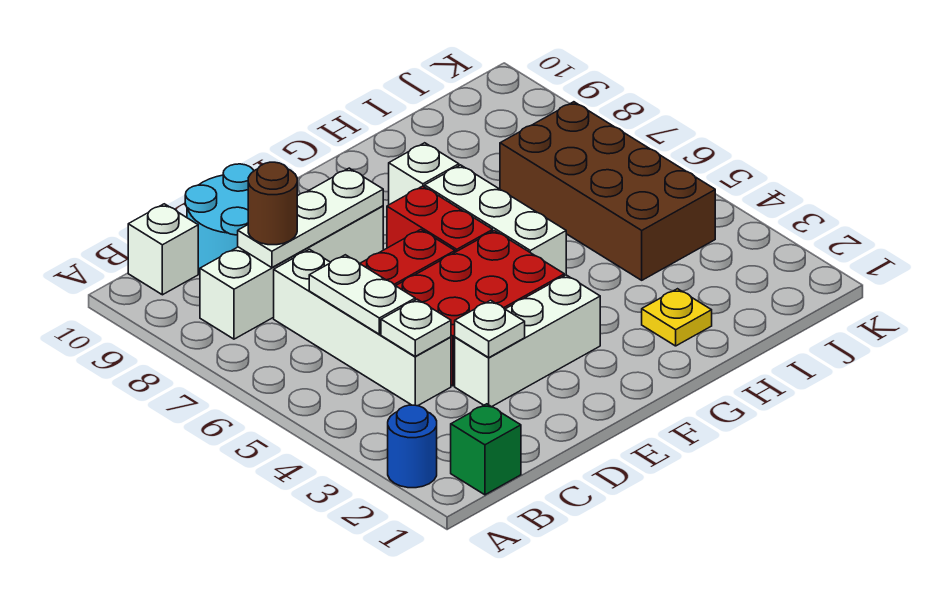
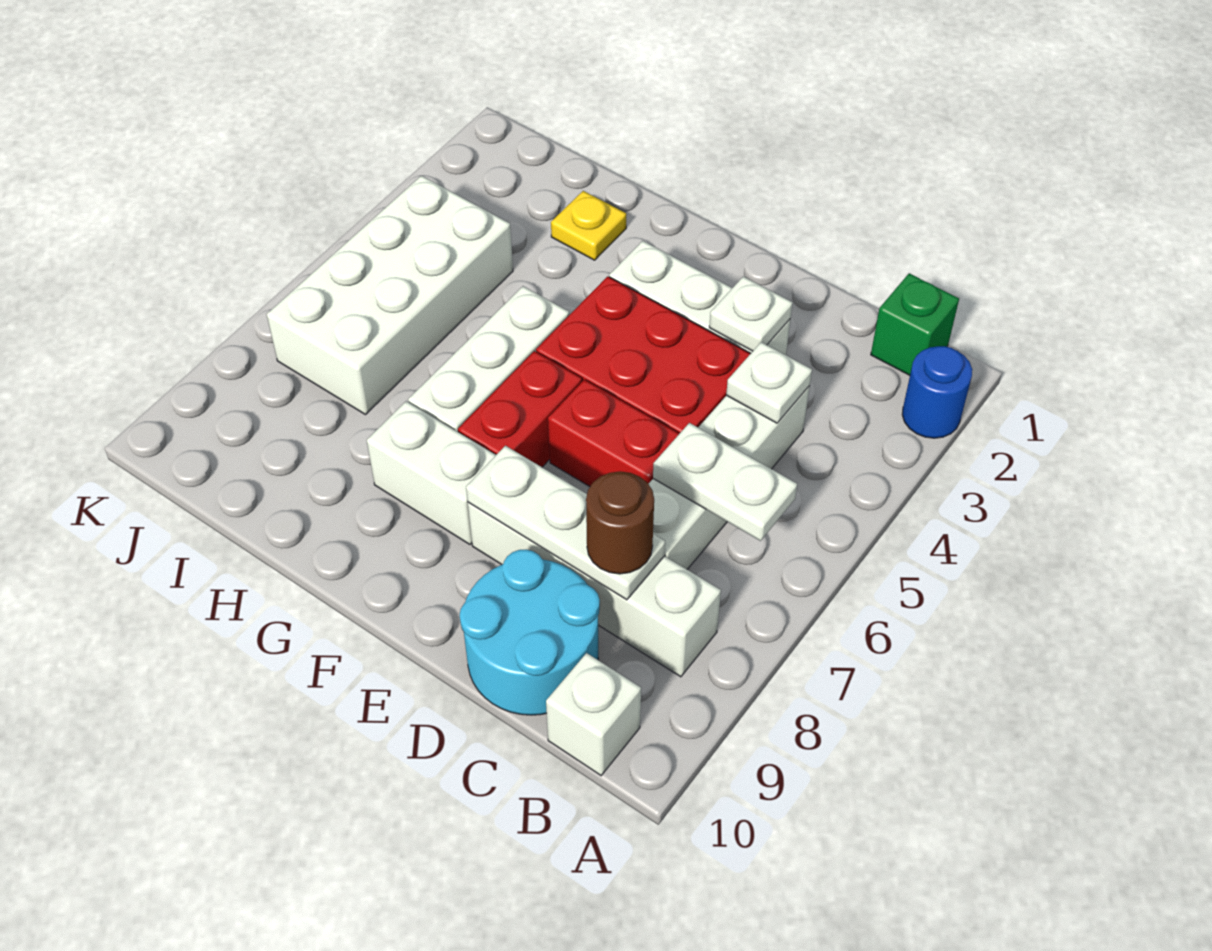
white plate C5:C6 level 2 -> white plate B6:C6 level 2
white brick G8 level 1 -> white brick F8:G8 level 1
brown brick I4:J7 level 1 -> white brick I4:J7 level 1

